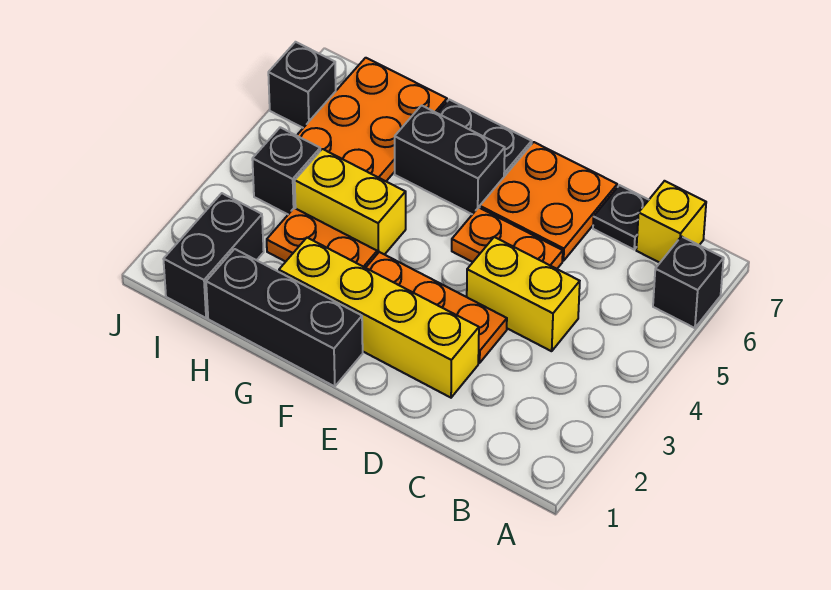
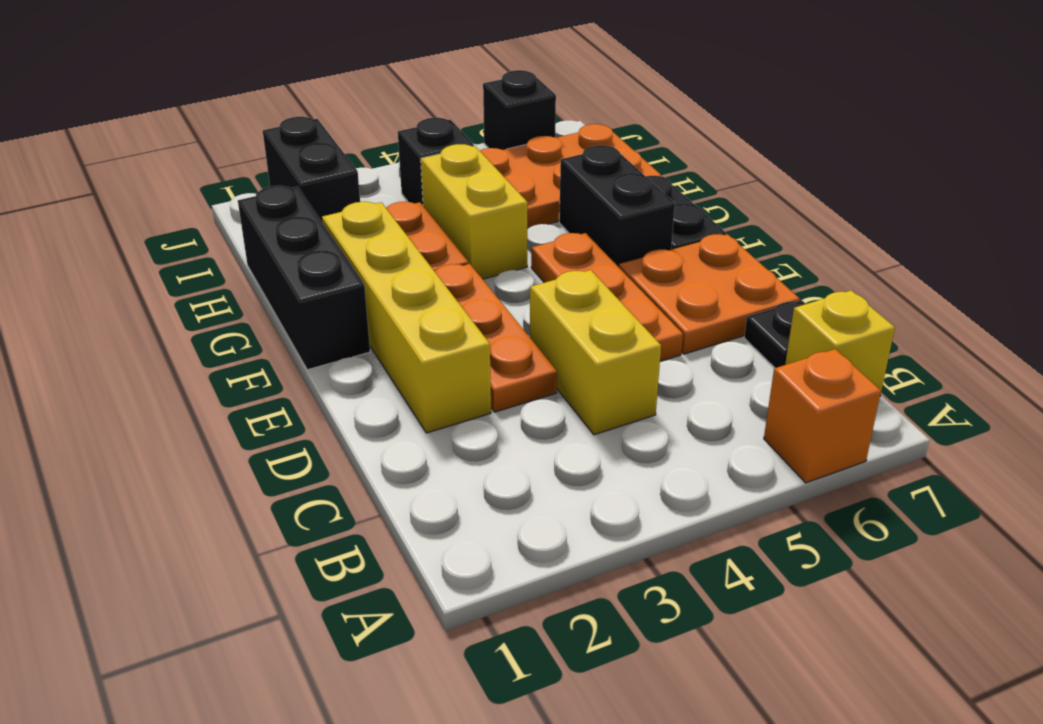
black brick A6 level 1 -> orange brick A6 level 1
orange plate D5:E5 level 1 -> orange plate D5:F5 level 1
black brick I1:I2 level 1 -> black brick I2:J2 level 1

